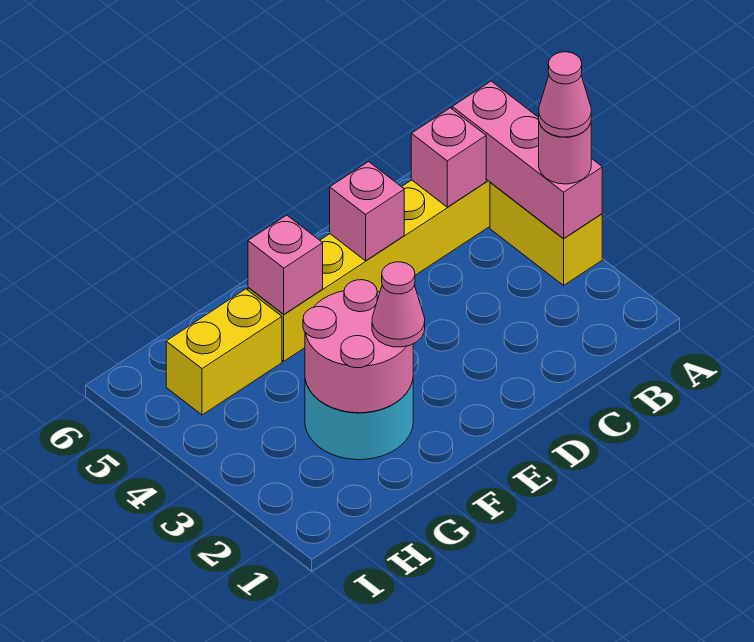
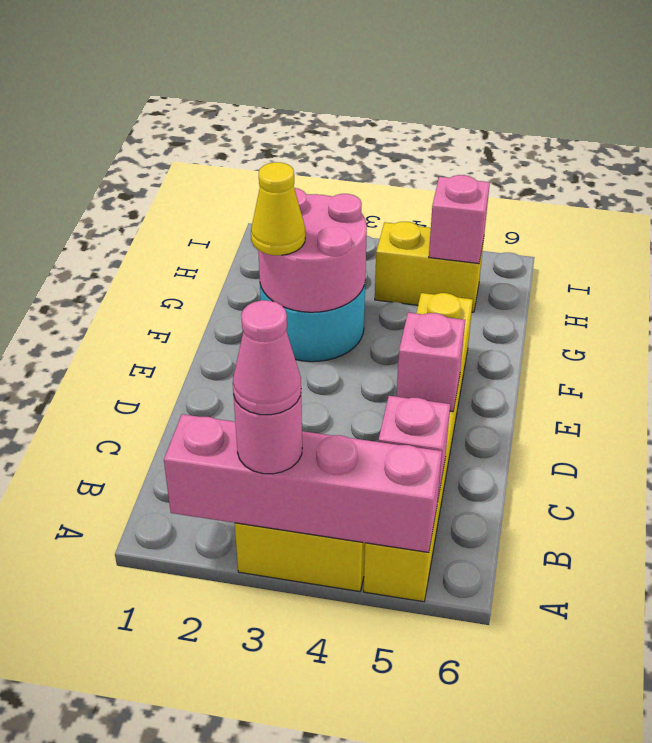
pink brick A3:A5 level 2 -> pink brick A2:A5 level 2
pink cone F2 level 3 -> yellow cone F2 level 3
pink brick F5 level 2 -> pink brick H5 level 2
yellow brick G5:H5 level 1 -> yellow brick H4:H5 level 1

